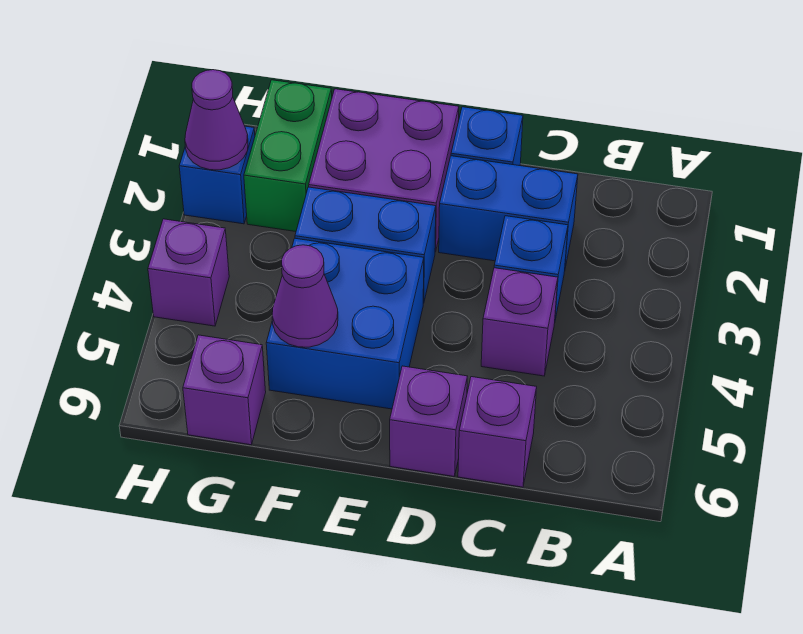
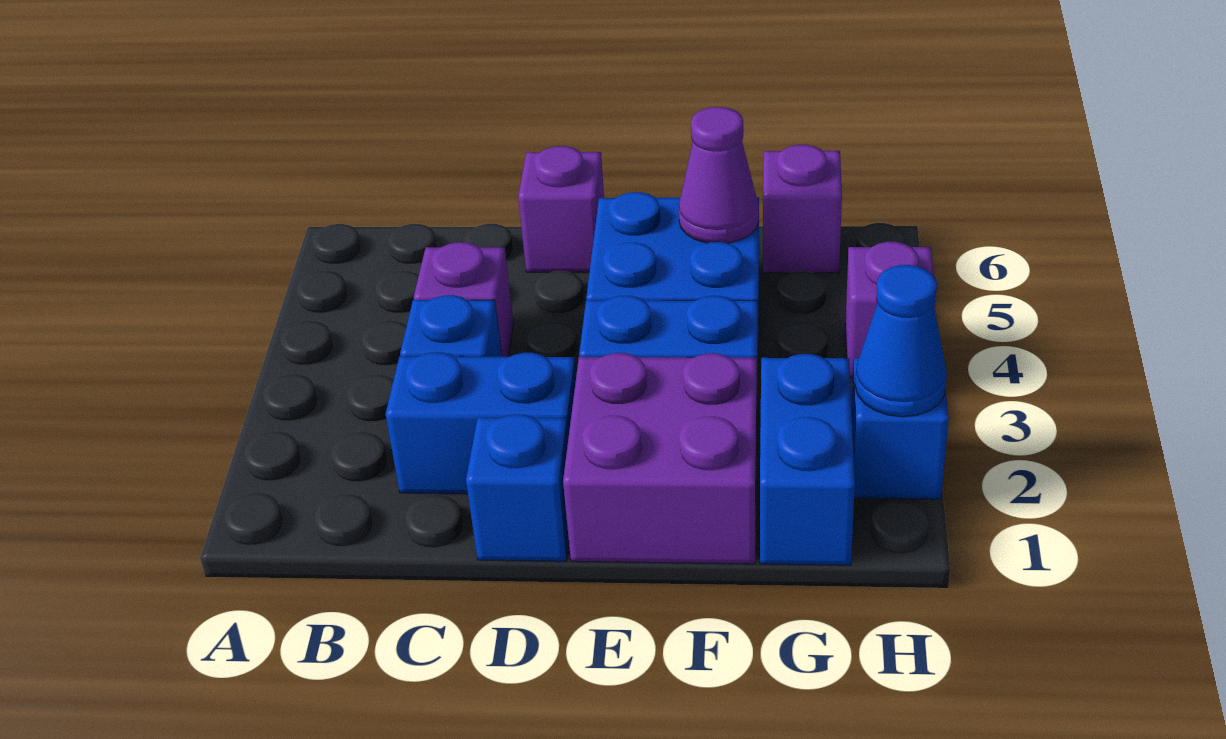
purple brick C6 level 1 -> none
green brick G1:G2 level 1 -> blue brick G1:G2 level 1
purple cone H2 level 2 -> blue cone H2 level 2

